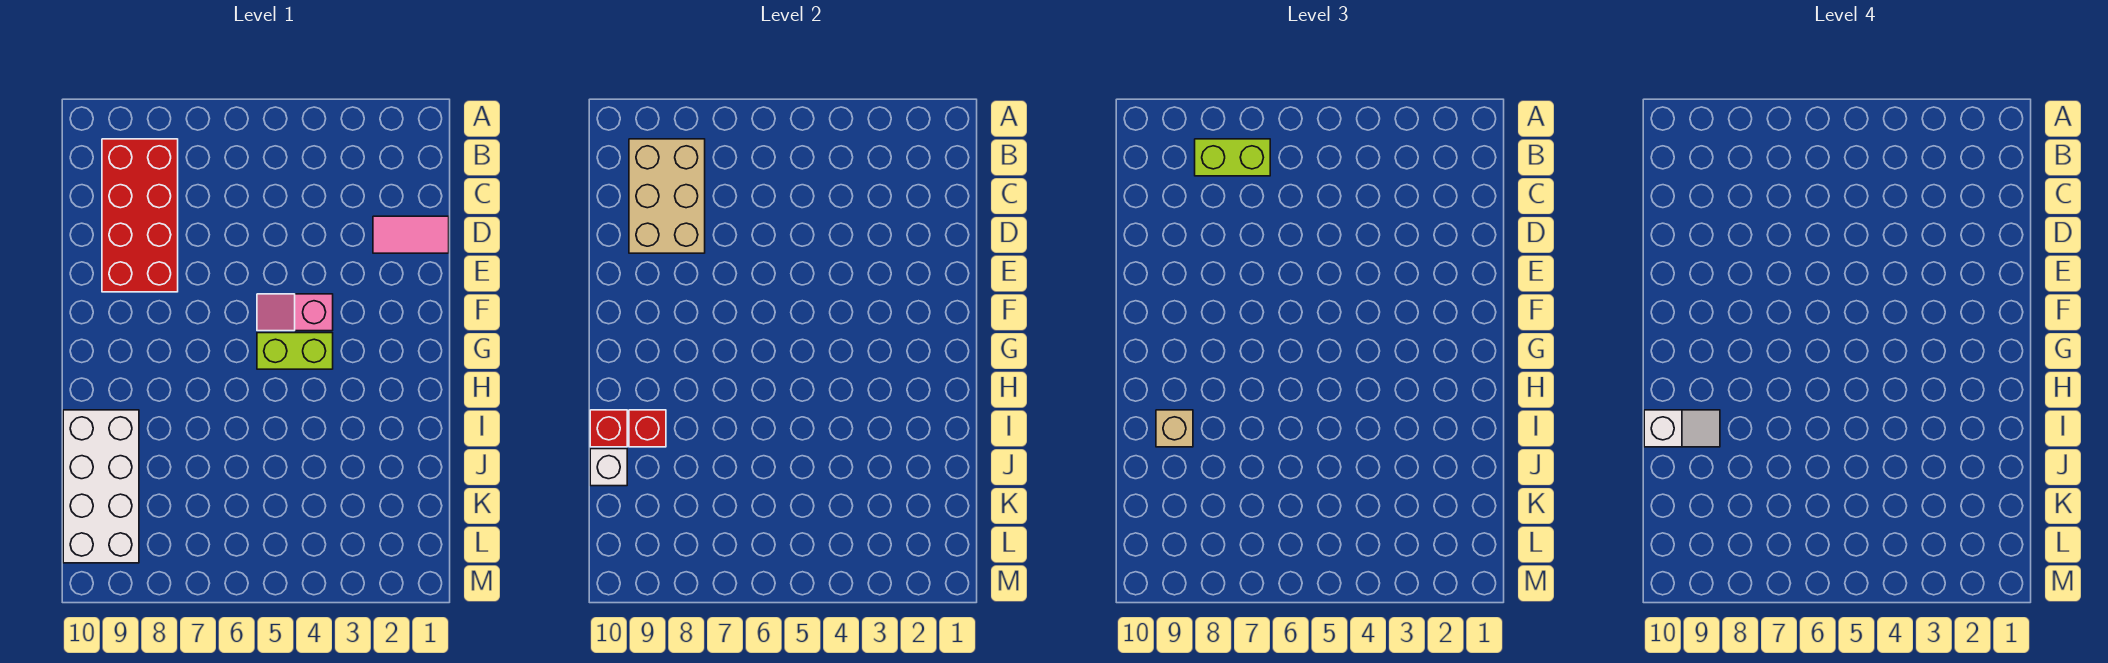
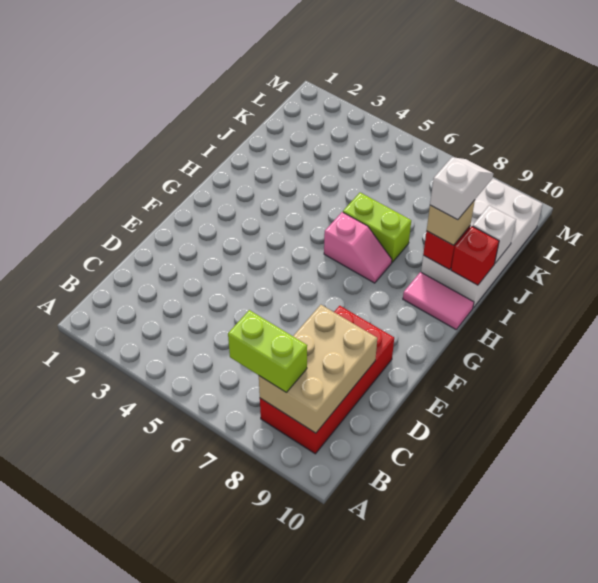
pink tile D1:D2 level 1 -> pink tile H9:H10 level 1
pink slope F4:F5 level 1 top 4 -> pink slope H6:H7 level 1 top 6
lime brick G4:G5 level 1 -> lime brick I6:I7 level 1
white slope I9:I10 level 4 top 10 -> white slope I9:J9 level 4 top I

